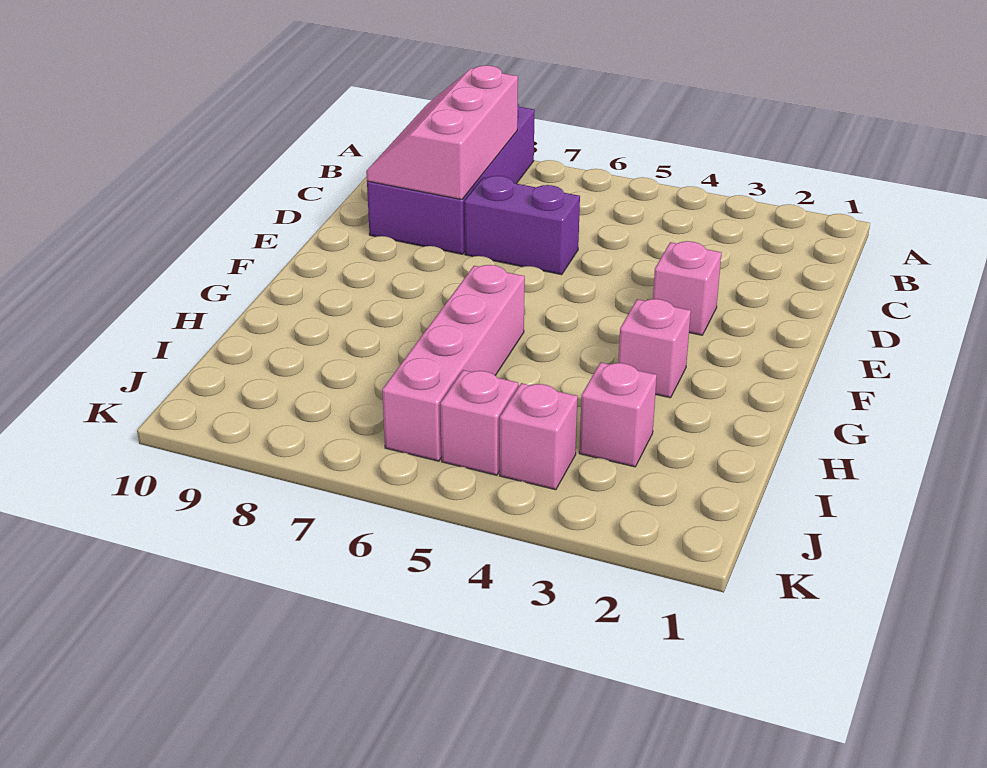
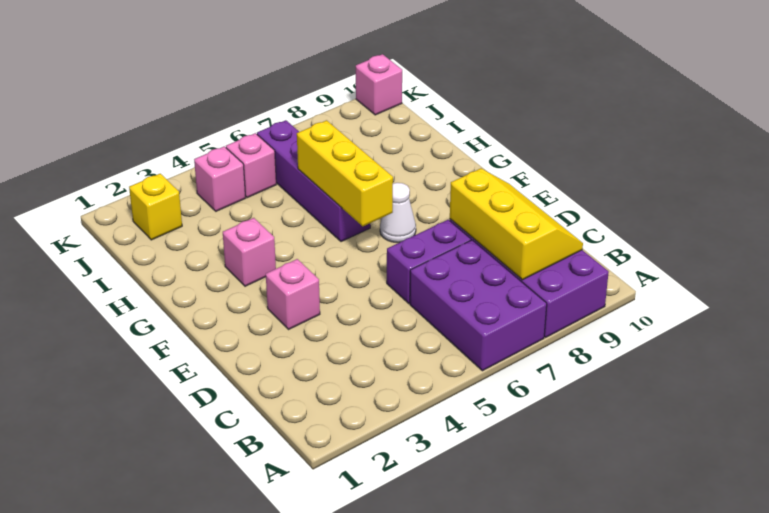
none -> purple brick A6:C7 level 1
pink slope B8:D9 level 2 top 8 -> yellow slope B8:D9 level 2 top 8
none -> yellow brick F6:H6 level 2
none -> white cone F7 level 1
pink brick G6:J6 level 1 -> purple brick G6:J6 level 1
pink brick I3 level 1 -> pink brick K10 level 1
none -> yellow brick J2 level 1

